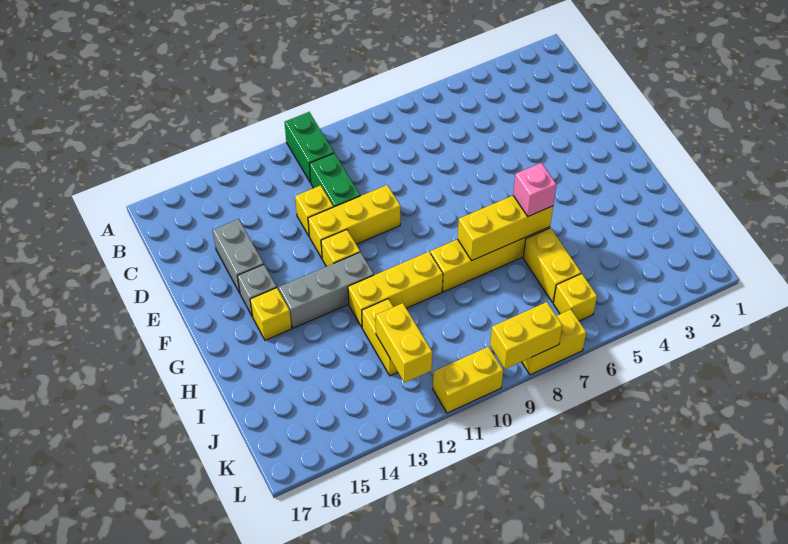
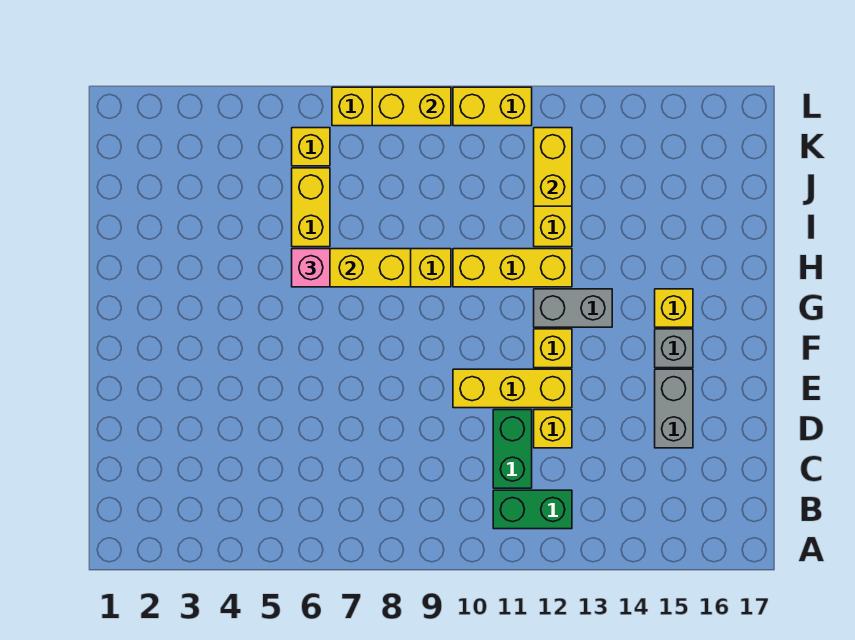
green brick A11:B11 level 1 -> green brick B11:B12 level 1
grey brick G12:G14 level 1 -> grey brick G12:G13 level 1

